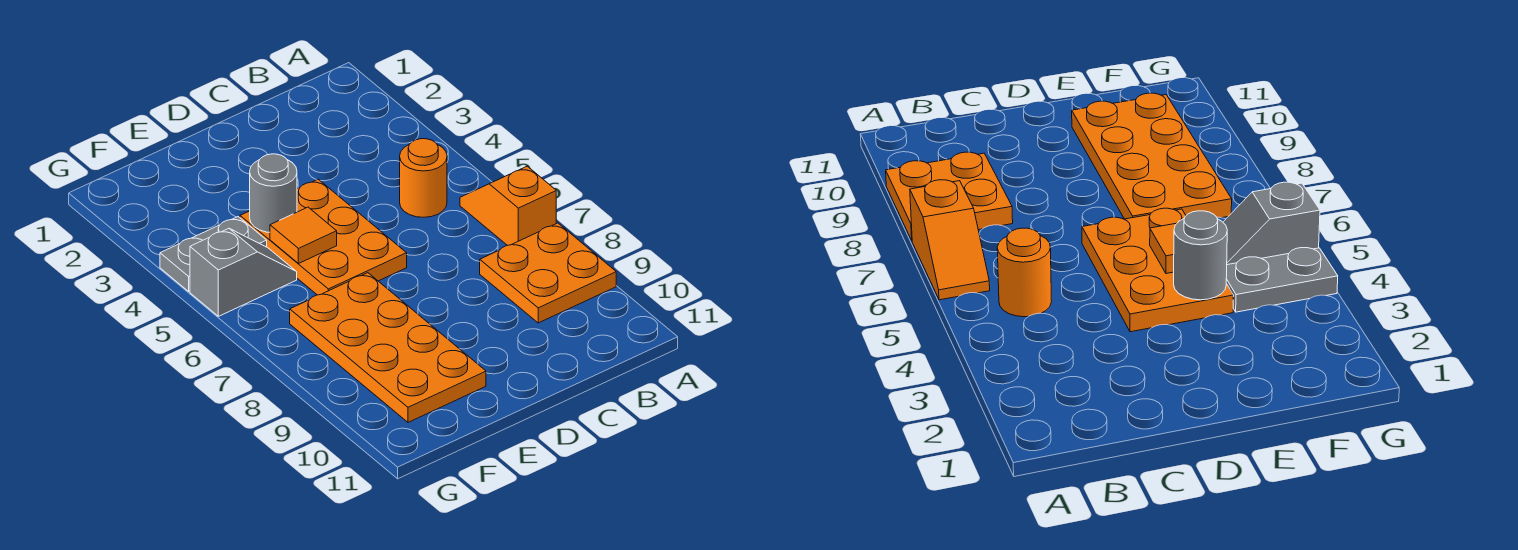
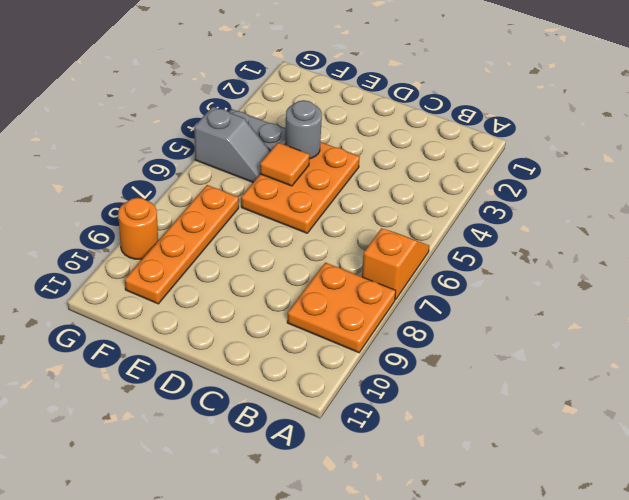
orange round brick B5 level 1 -> orange round brick G9 level 1
orange plate E7:F10 level 1 -> orange plate F7:F10 level 1

